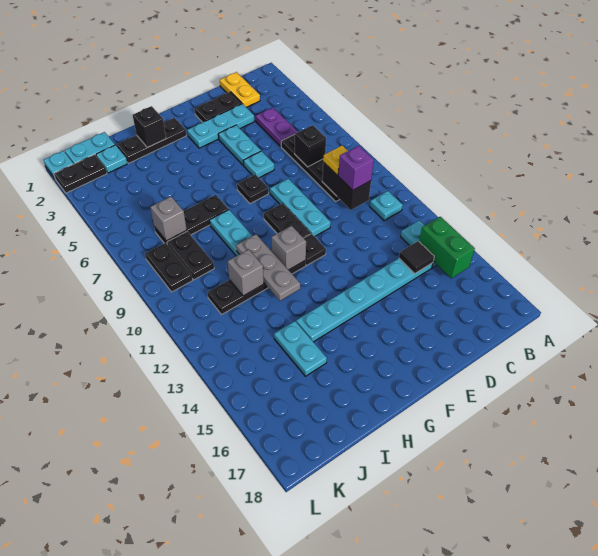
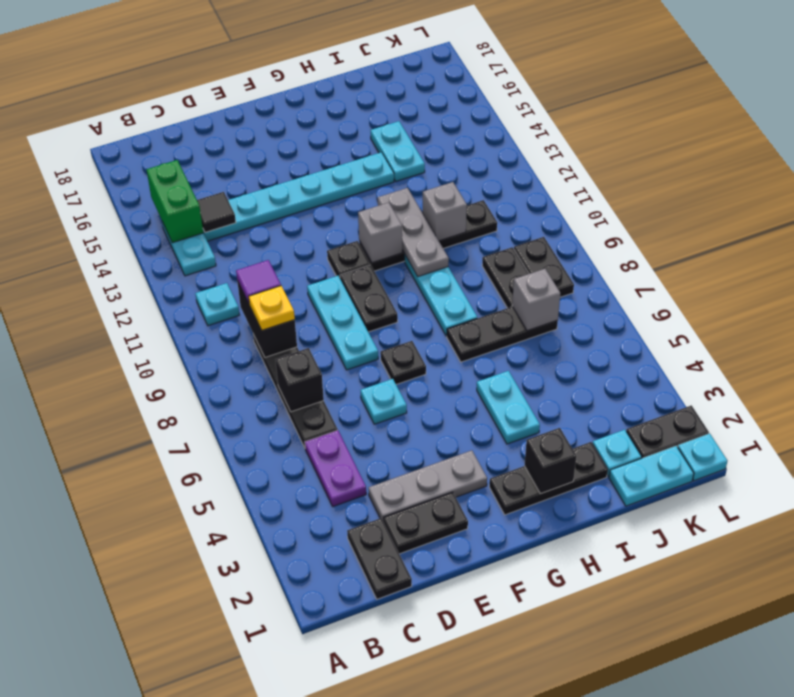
yellow plate C1:C2 level 1 -> black plate C1:C2 level 1
purple brick C10 level 3 -> purple tile C10 level 3
cyan plate D3:F3 level 1 -> grey plate D3:F3 level 1
cyan plate E4:E5 level 1 -> cyan plate H4:H5 level 1

